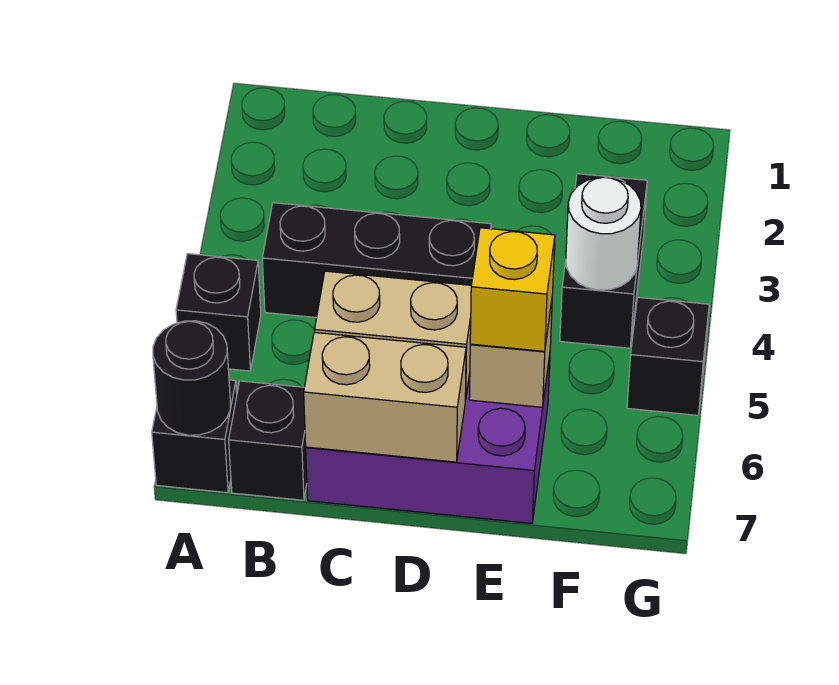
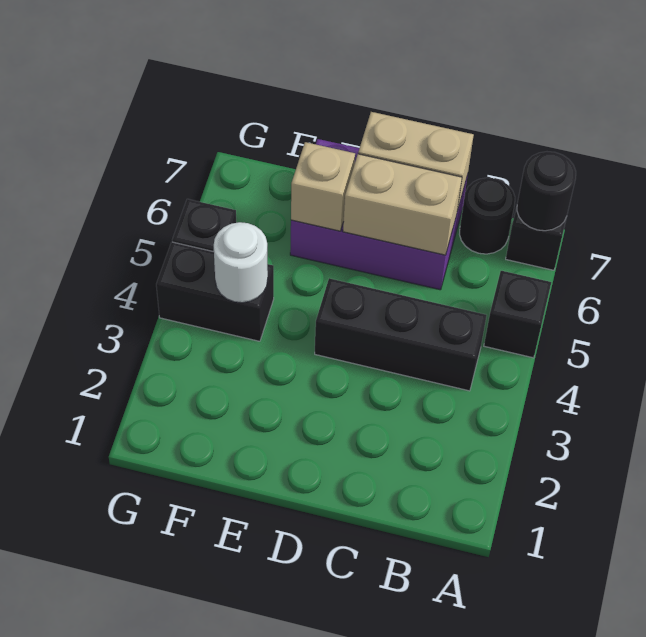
black brick B7 level 1 -> black round brick B7 level 1
yellow brick E6 level 3 -> none
black brick F3:F4 level 1 -> black brick F4:G4 level 1

